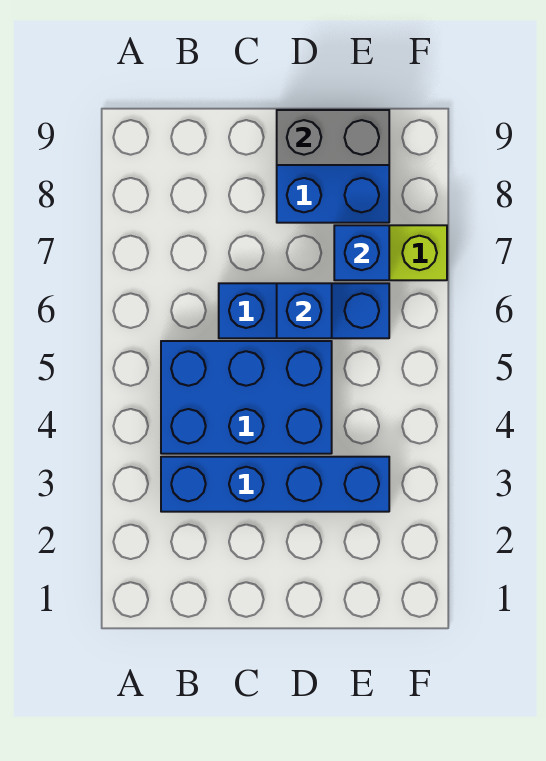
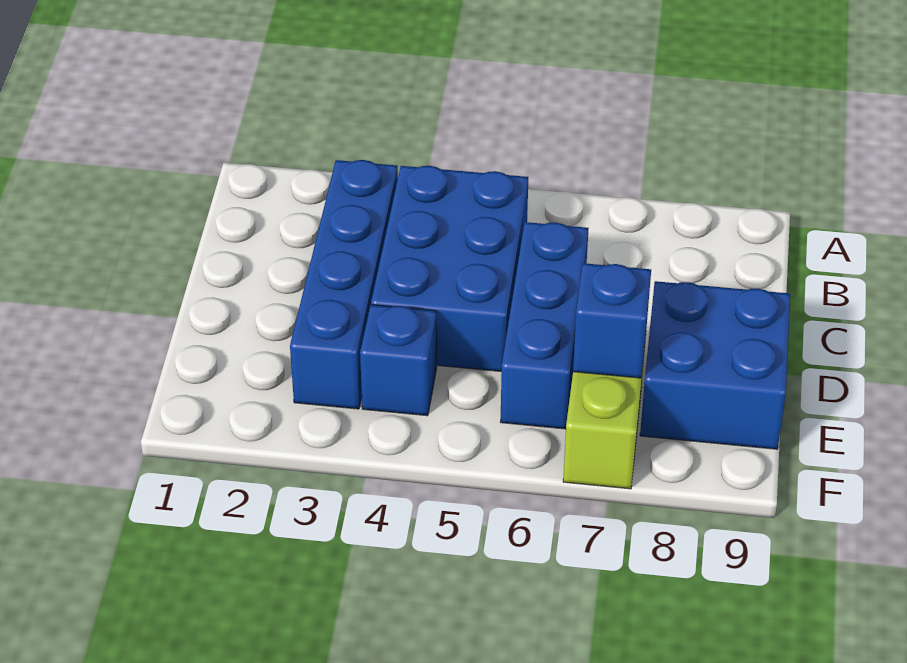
blue brick D6 level 2 -> blue brick E4 level 1
grey brick D9:E9 level 2 -> none

